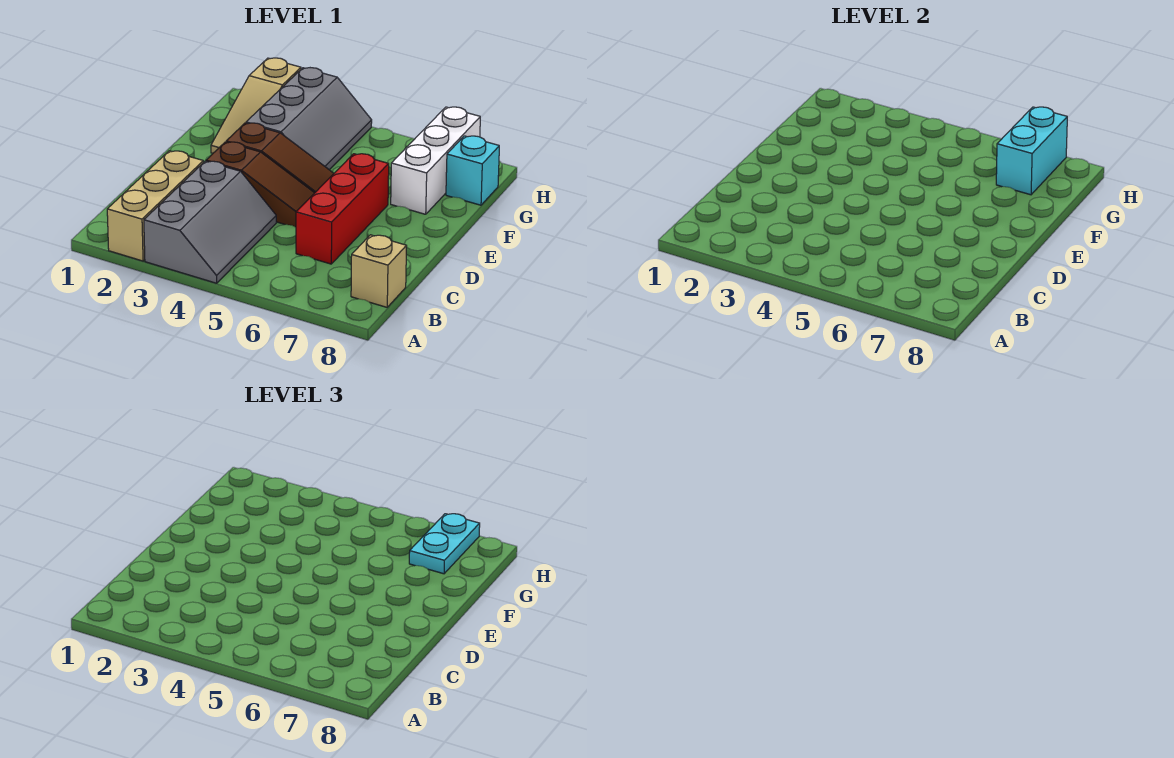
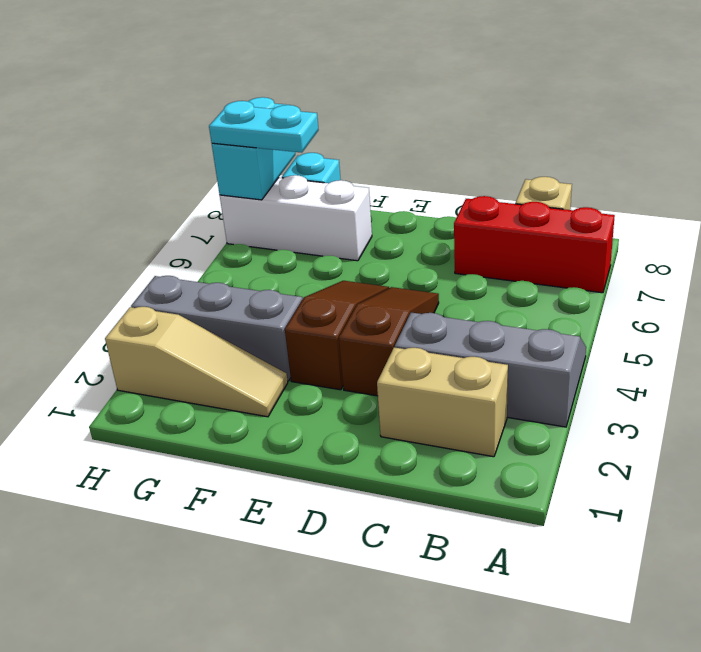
tan brick A2:C2 level 1 -> tan brick B2:C2 level 1
red brick C6:E6 level 1 -> red brick A7:C7 level 1
cyan brick G7:H7 level 2 -> cyan brick H7:H8 level 2

